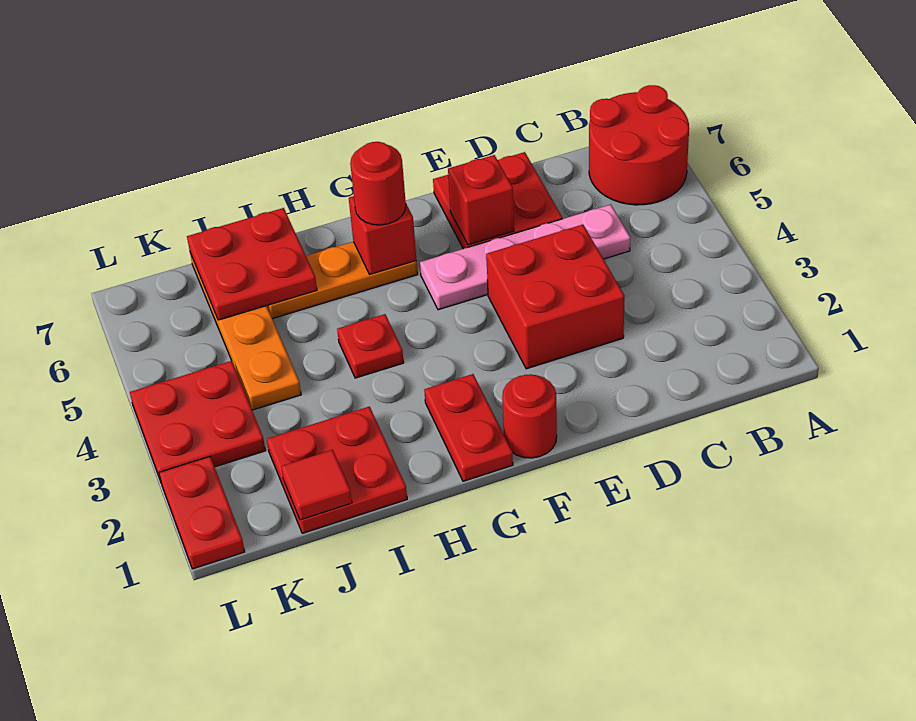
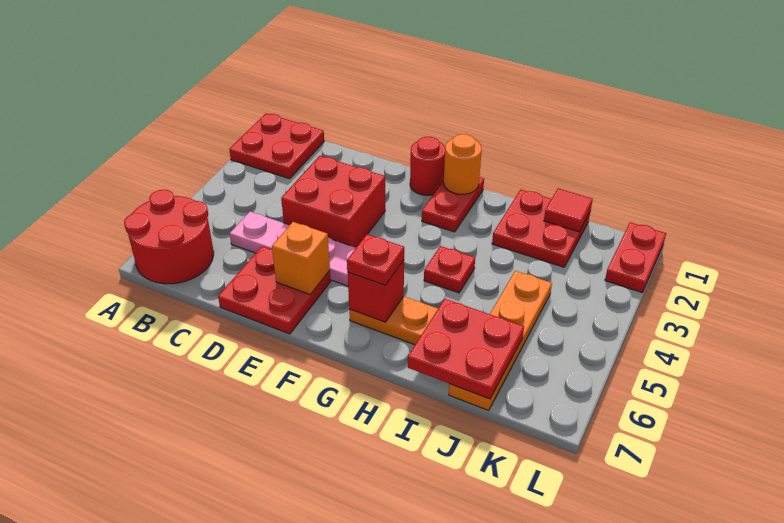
red brick E6 level 2 -> orange brick E6 level 2
none -> orange round brick G1 level 2
red round brick G6 level 3 -> red plate G6 level 3
red plate K3:L4 level 1 -> red plate A1:B2 level 1

